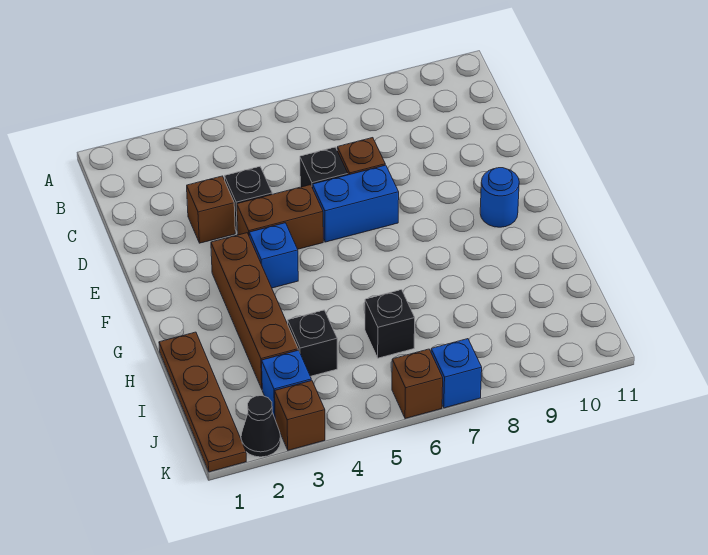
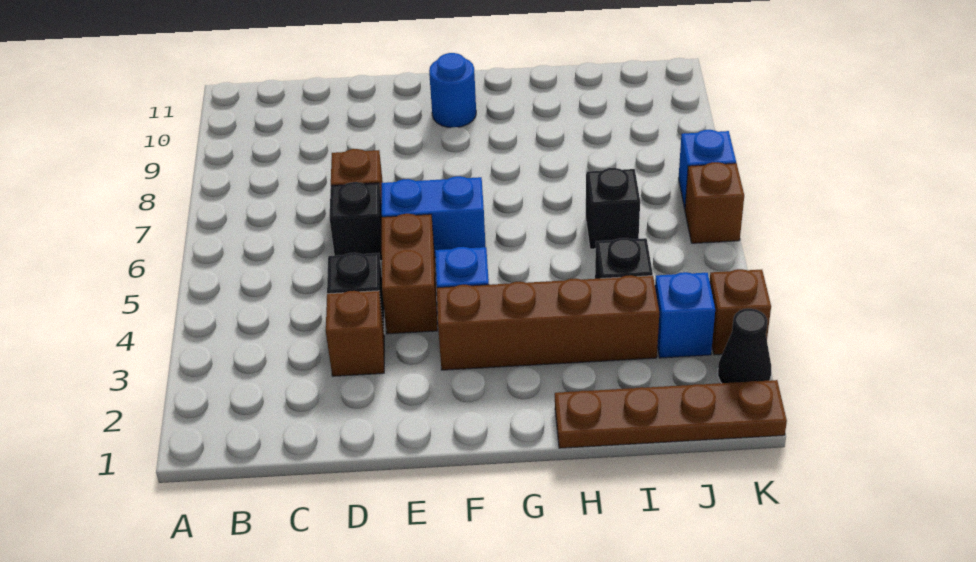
blue brick E6:E7 level 1 -> blue brick E6:F6 level 1

